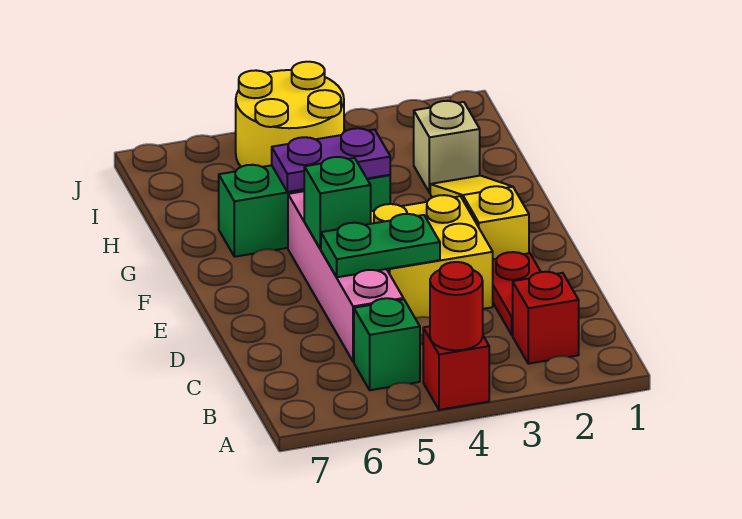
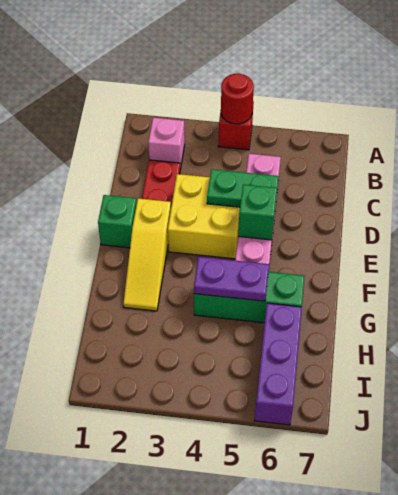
red brick B2 level 1 -> pink brick B2 level 1
green brick B5 level 1 -> green brick E1 level 1
tan brick H2 level 1 -> none
none -> purple brick H6:J6 level 1
yellow round brick I4:J5 level 1 -> none

